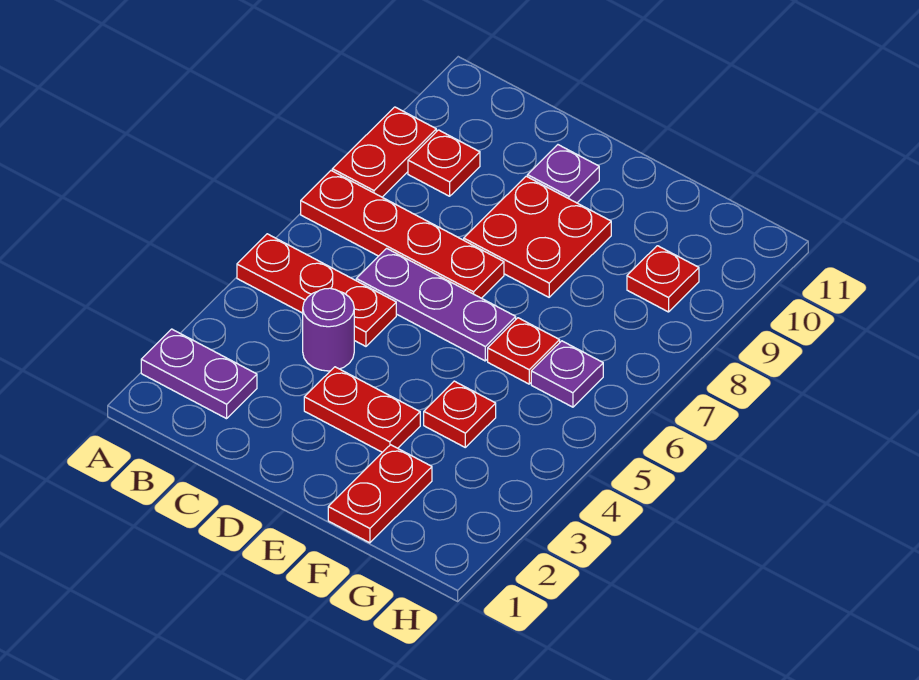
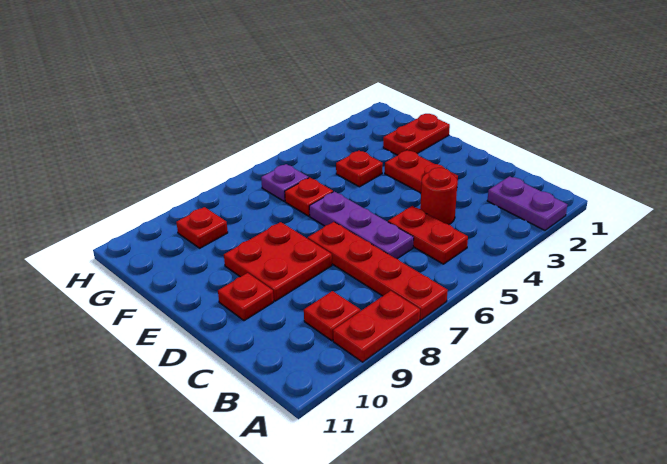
red plate A5:C5 level 1 -> red plate B5:C5 level 1
purple round brick C4 level 1 -> red round brick C4 level 1
purple plate D10 level 1 -> red plate D10 level 1

